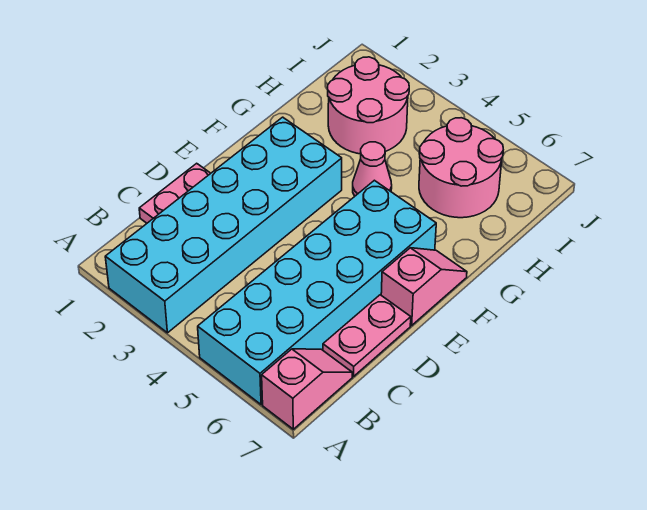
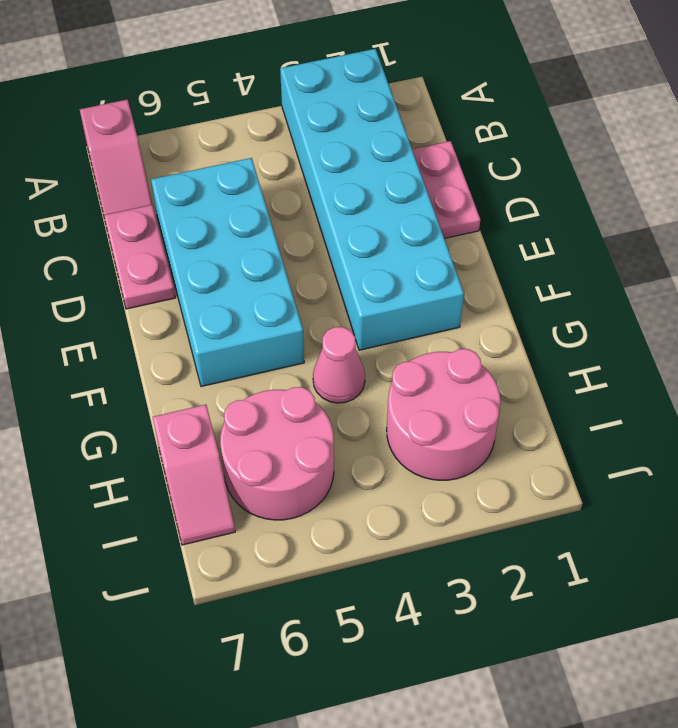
cyan brick A5:F6 level 1 -> cyan brick C5:F6 level 1
pink slope E7:F7 level 1 top E -> pink slope H7:I7 level 1 top H

